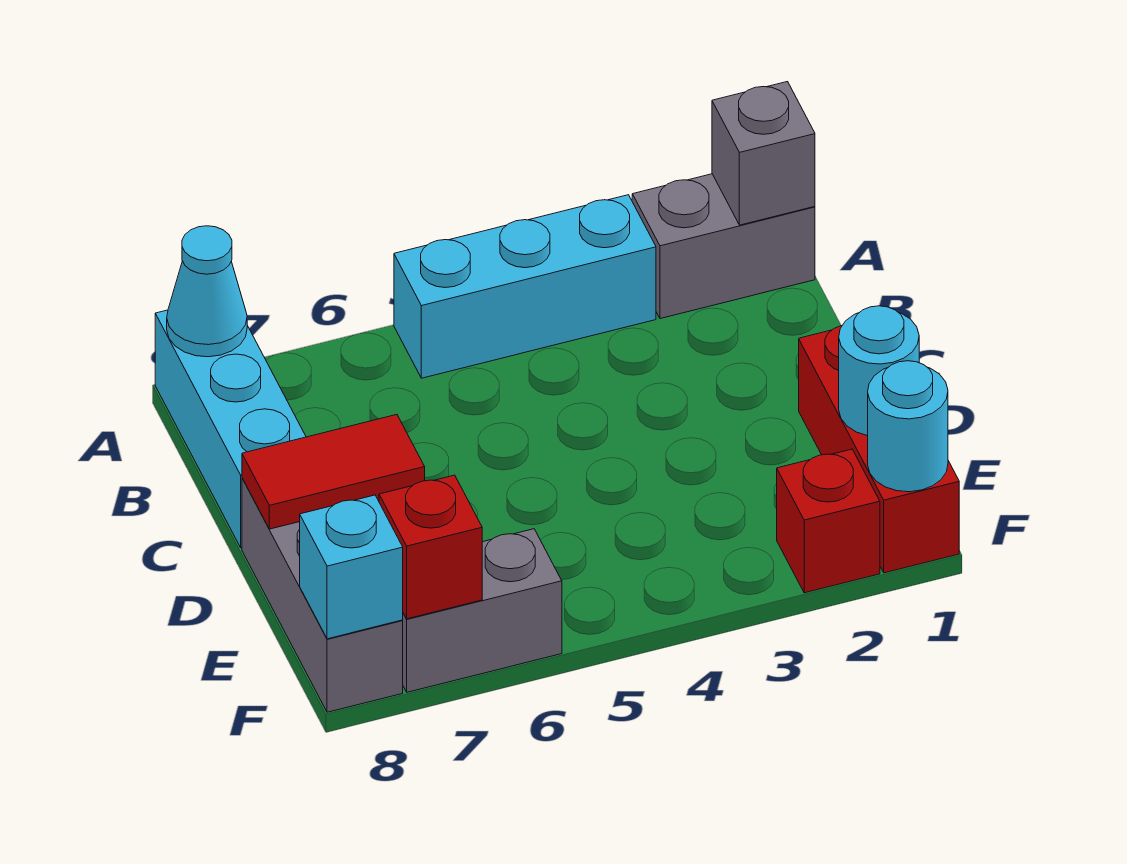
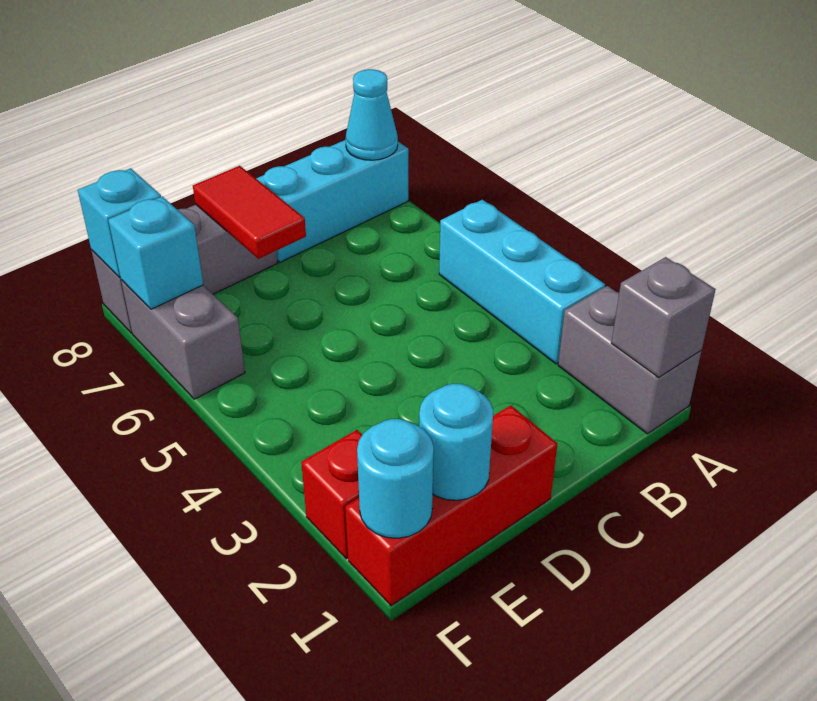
red brick F7 level 2 -> cyan brick F7 level 2

